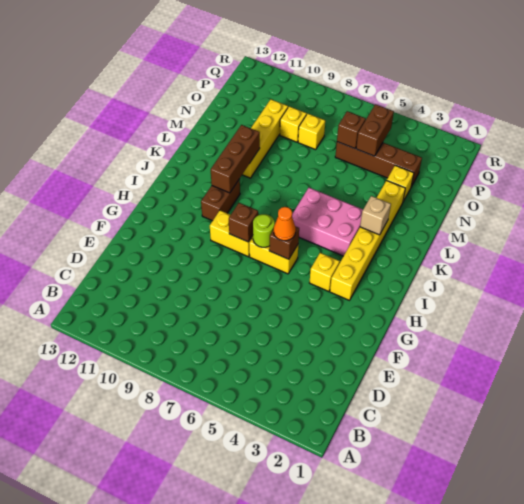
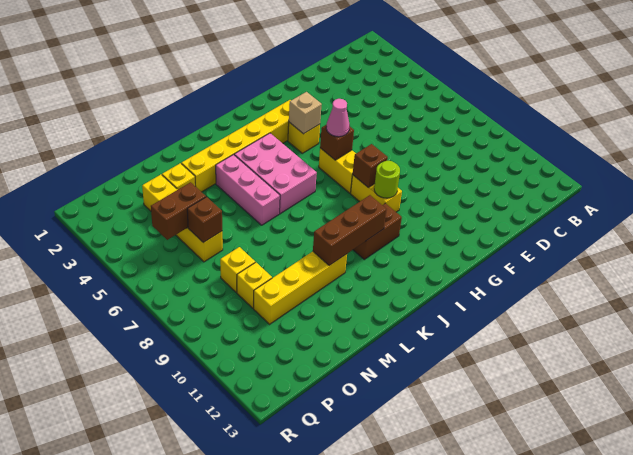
orange cone H6 level 3 -> pink cone H6 level 3
lime round brick H7 level 2 -> lime round brick H9 level 2
tan brick K3 level 2 -> tan brick H4 level 2
none -> pink brick L4:L6 level 1
brown brick O3:O6 level 1 -> yellow brick O3:O6 level 1

